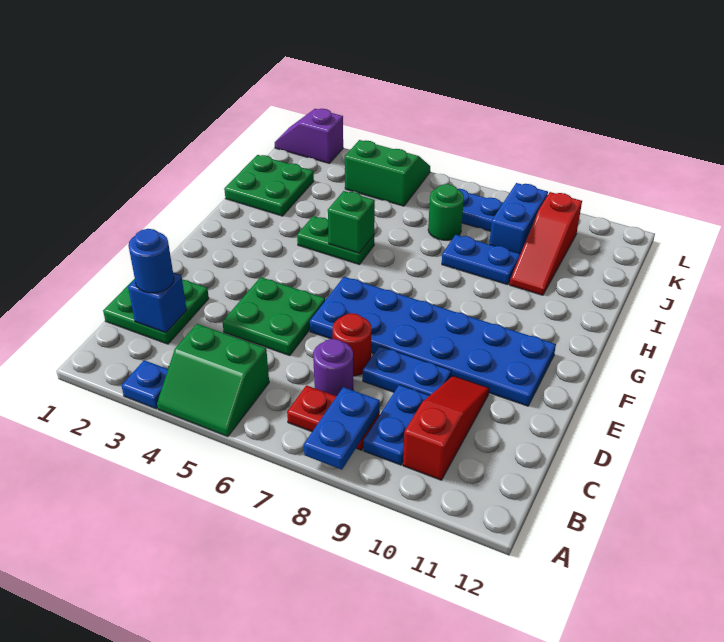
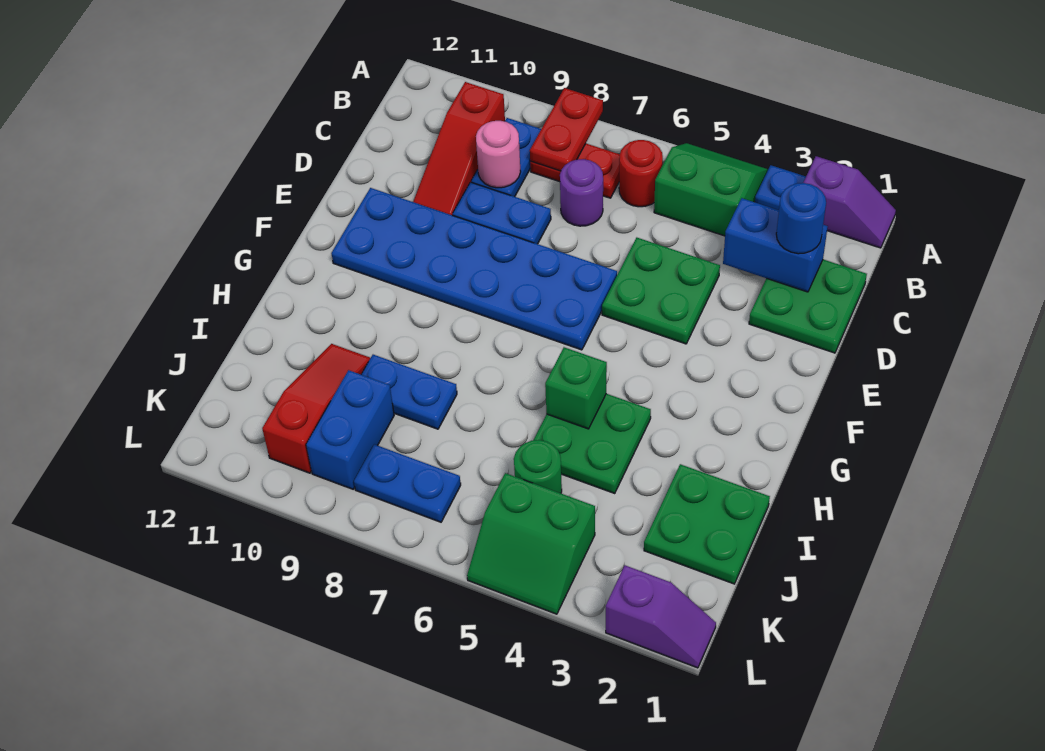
none -> purple slope A1:A2 level 1 top 2
blue plate A8:B8 level 2 -> red plate A8:B8 level 2
blue brick C2 level 2 -> blue brick C2:C3 level 2
none -> pink round brick C9 level 2
red round brick D7 level 1 -> red round brick B6 level 1
green plate H4:H5 level 1 -> green plate H4:I5 level 1
green round brick J7 level 1 -> green round brick J5 level 1

